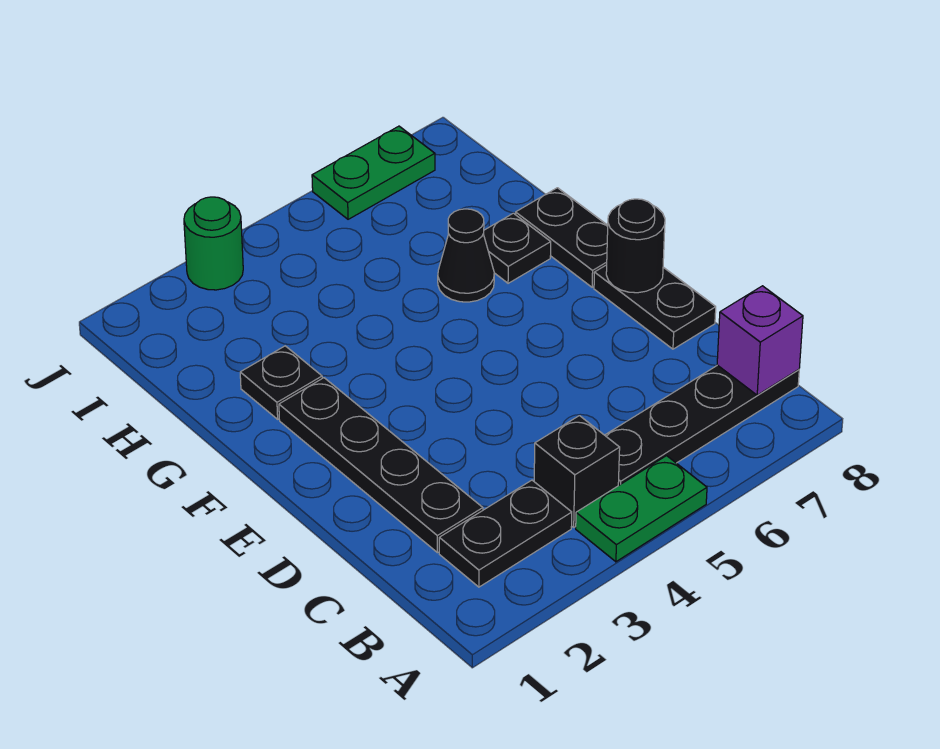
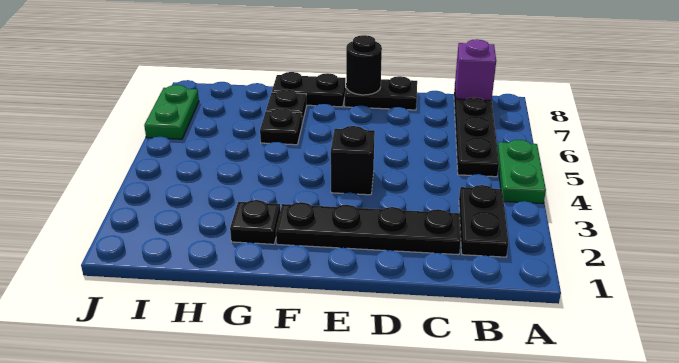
black brick B4 level 1 -> black brick E4 level 1
black cone G6 level 1 -> black plate G6 level 1
green round brick J3 level 1 -> none

